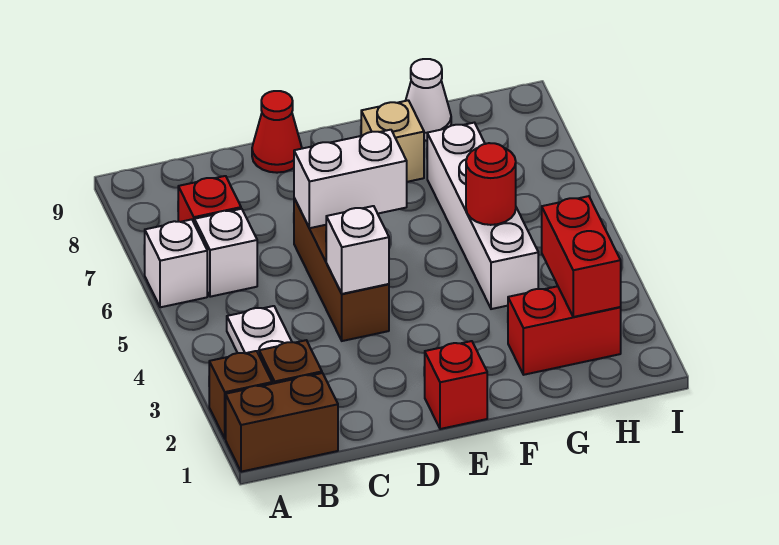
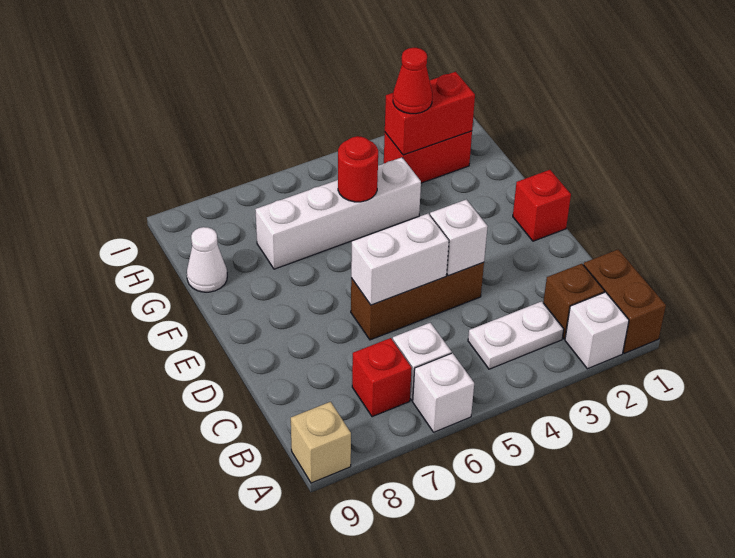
brown brick A2 level 1 -> white brick A2 level 1
white brick D6:E6 level 2 -> white brick D5:D6 level 2
red cone D9 level 1 -> red cone H3 level 3
tan brick F8 level 1 -> tan brick A9 level 1
red brick G2:H2 level 1 -> red brick H2:H3 level 1

